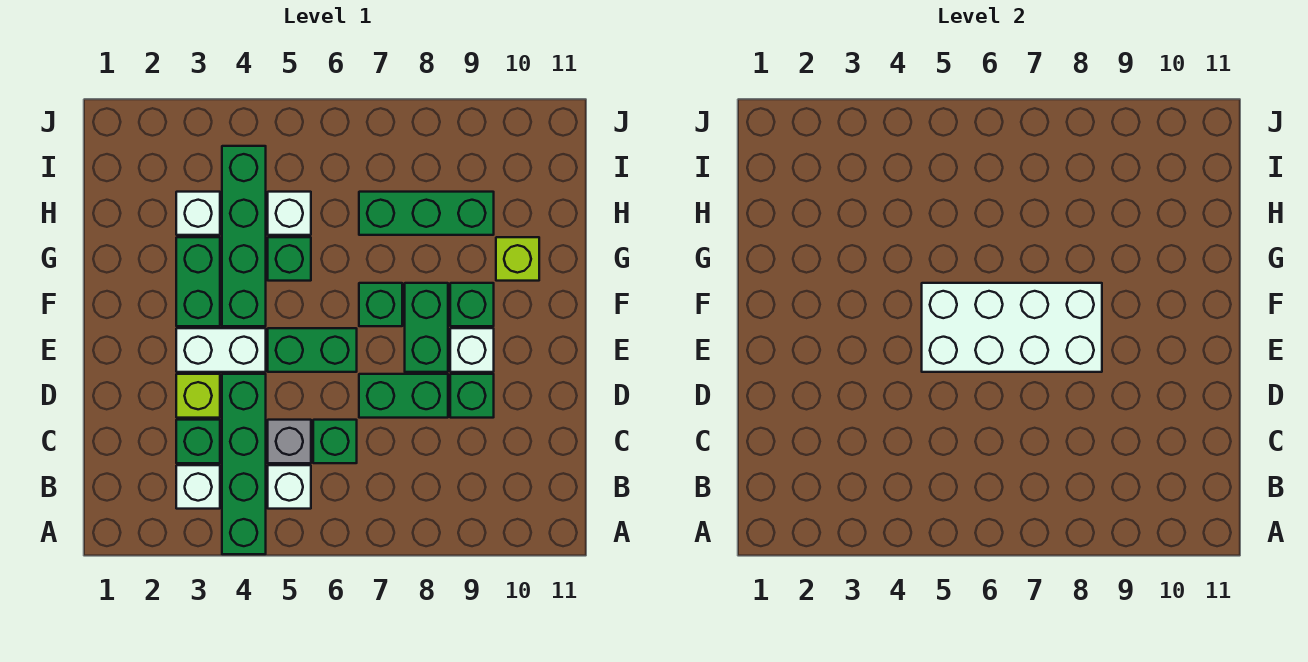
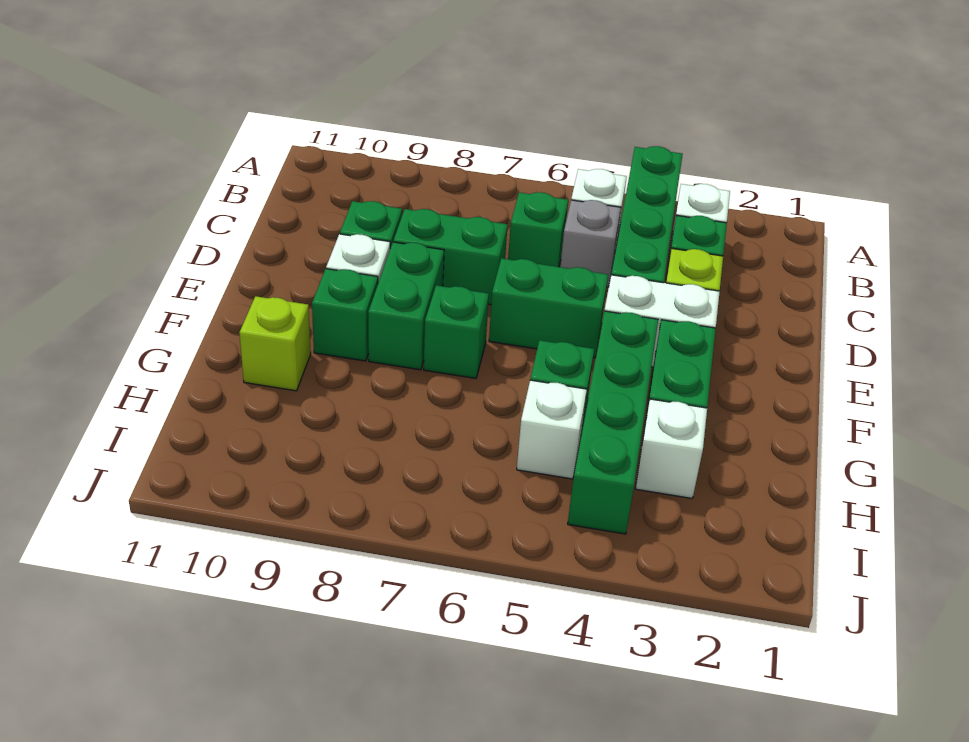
white brick E5:F8 level 2 -> none
green brick H7:H9 level 1 -> none

